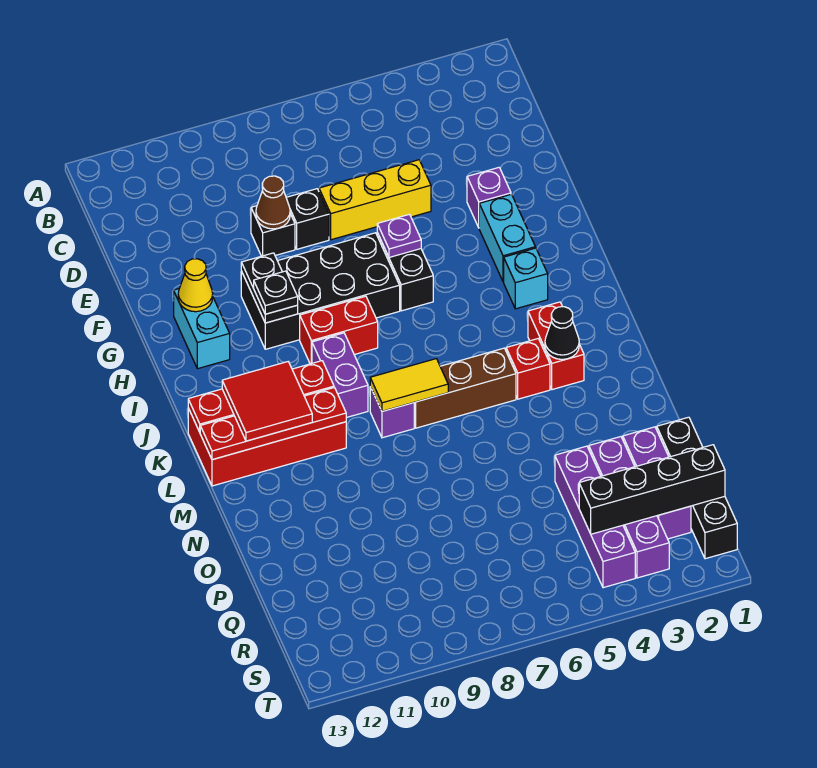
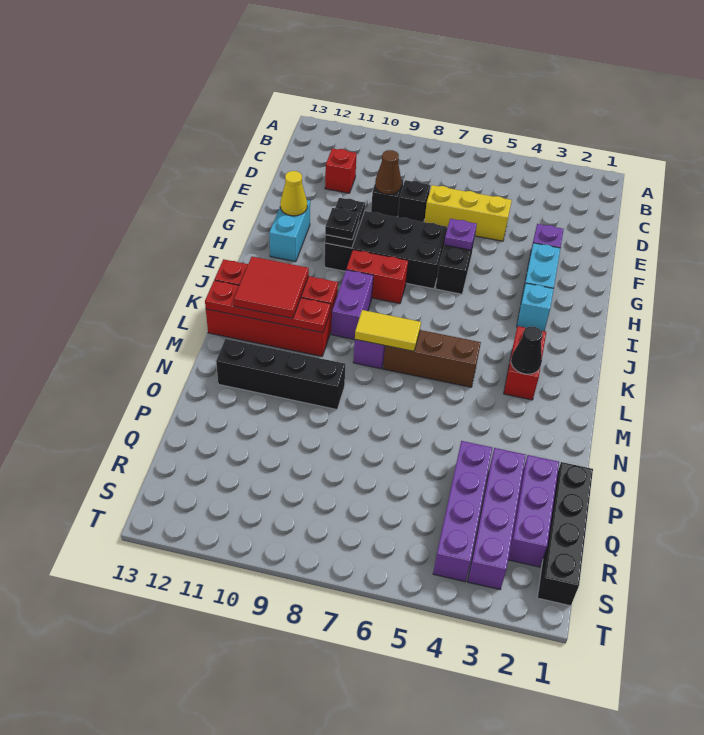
red brick L4 level 1 -> red brick D11 level 1
black brick R1:R4 level 2 -> black brick N9:N12 level 1

